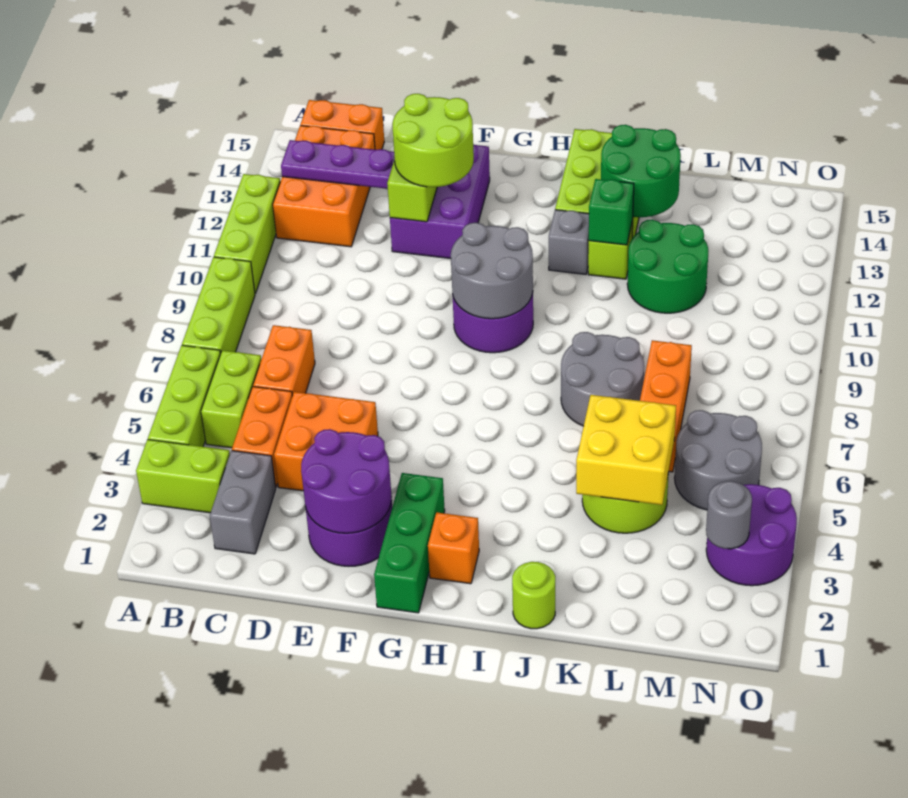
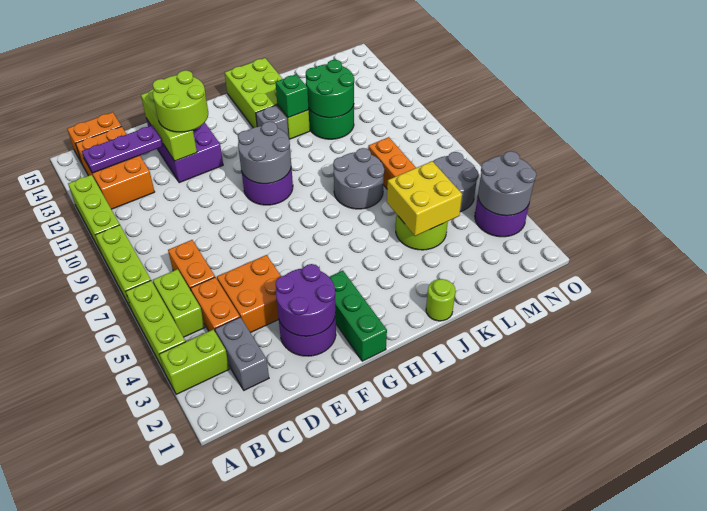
orange brick H2 level 1 -> none
green round brick J13:K14 level 2 -> green round brick K11:L12 level 2
grey round brick N3 level 2 -> grey round brick N3:O4 level 2

